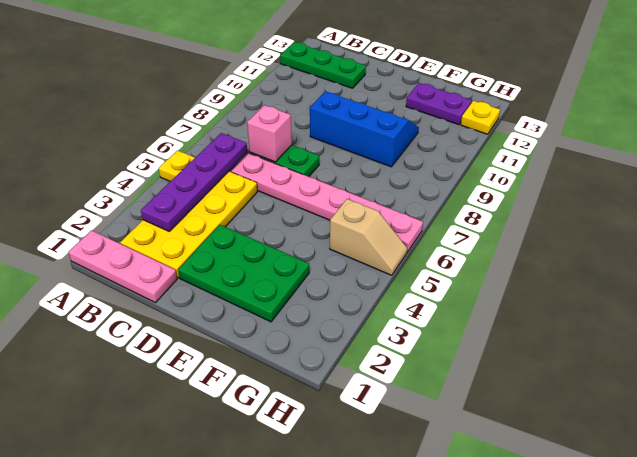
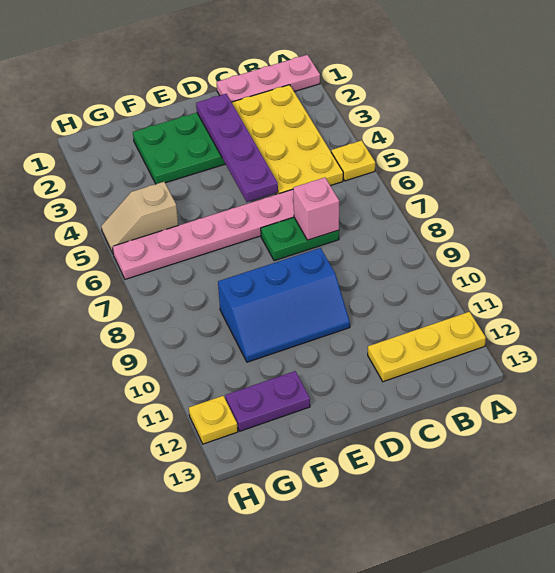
green plate A12:C12 level 1 -> yellow plate A12:C12 level 1
purple plate B3:B6 level 2 -> purple plate D2:D5 level 2

